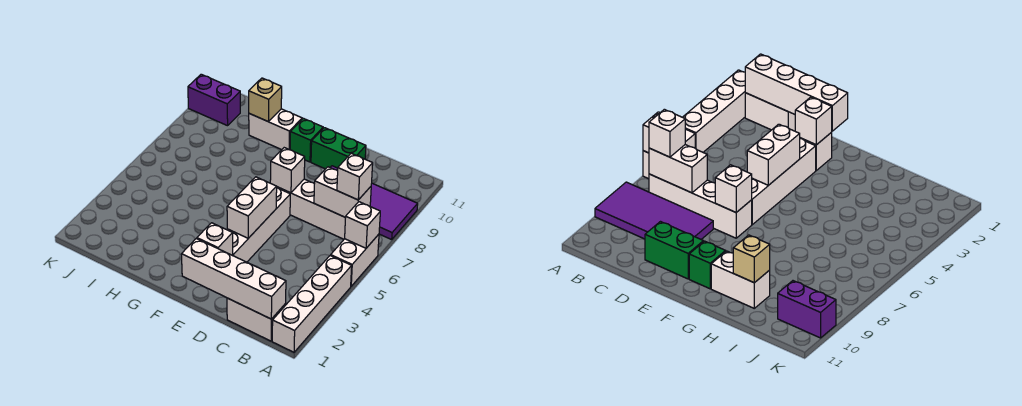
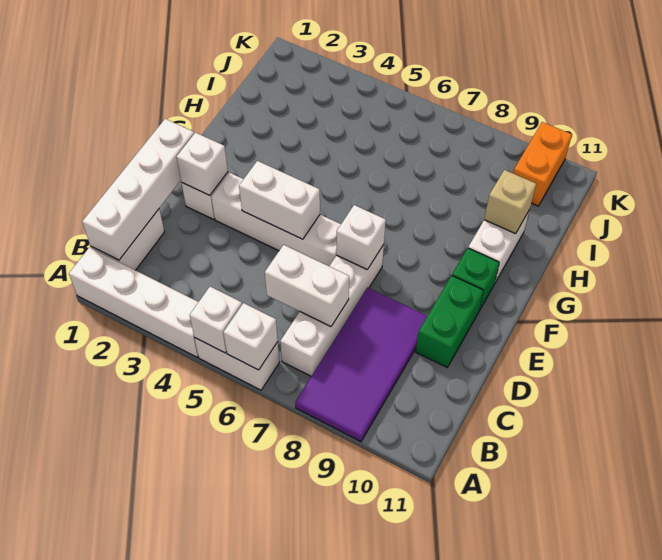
white brick B7:C7 level 2 -> white brick C6:C7 level 2
white brick B7 level 3 -> white brick A5 level 2
purple brick J10:K10 level 1 -> orange brick J10:K10 level 1

